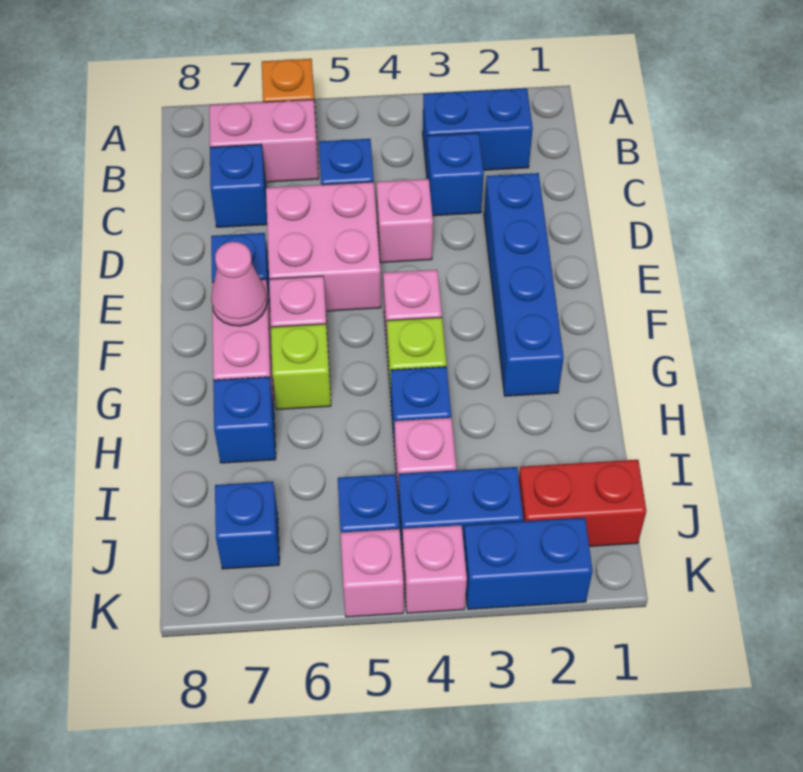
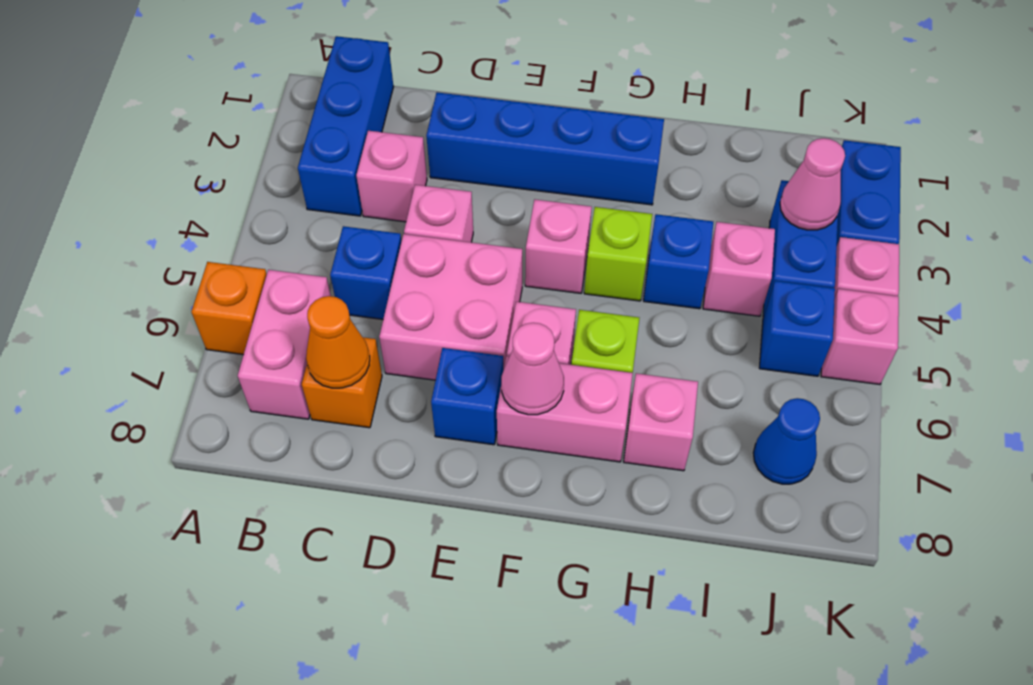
blue brick B2:B3 level 1 -> blue brick B1:B3 level 1
blue brick C3 level 1 -> pink brick C3 level 1
blue brick C7 level 1 -> orange brick C7 level 1
none -> orange cone C7 level 2
blue brick H7 level 1 -> pink brick H7 level 1
red brick J1:J2 level 1 -> none
none -> pink cone J3 level 2
blue brick J7 level 1 -> blue cone J7 level 1

